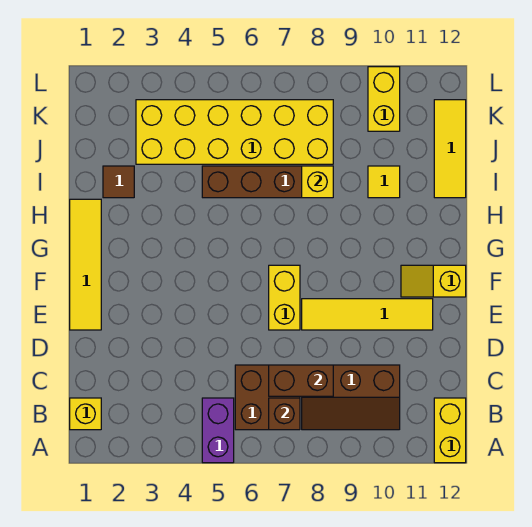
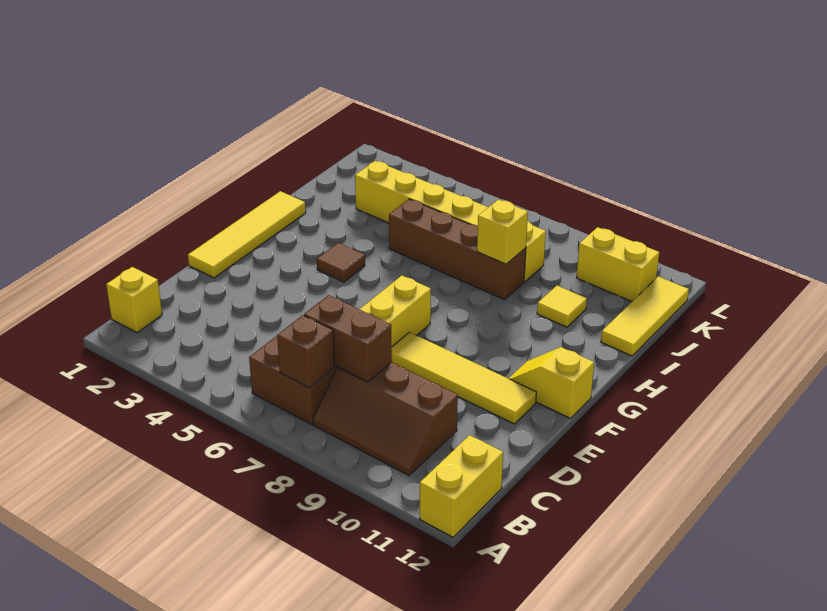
purple brick A5:B5 level 1 -> none
brown tile I2 level 1 -> brown tile G4 level 1
yellow brick J3:K8 level 1 -> yellow brick J3:J8 level 1
yellow brick K10:L10 level 1 -> yellow brick K10:K11 level 1

